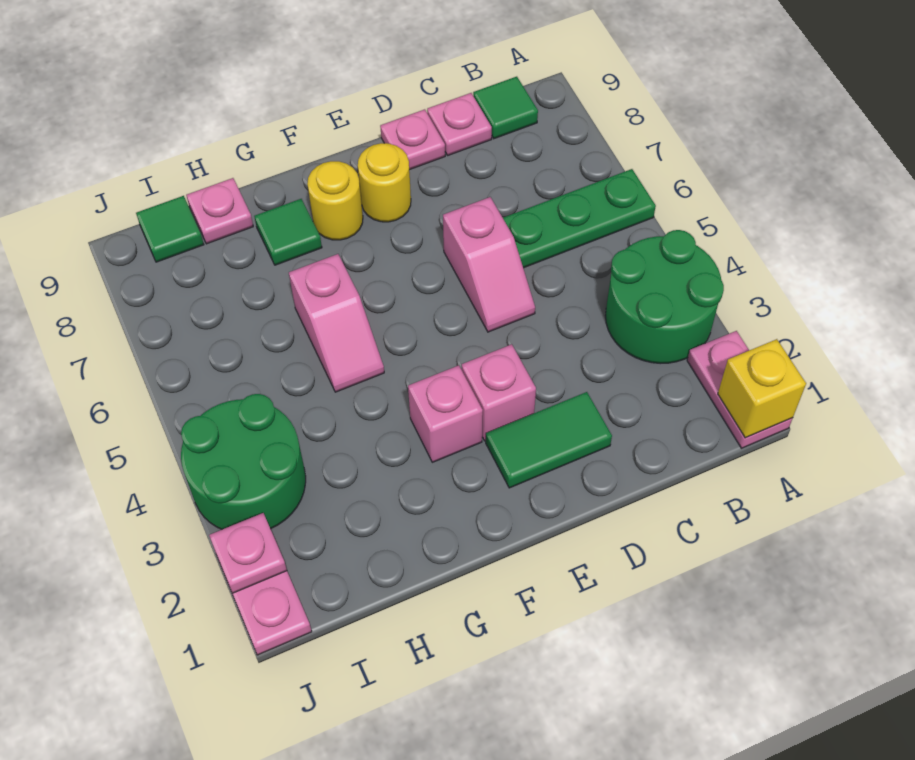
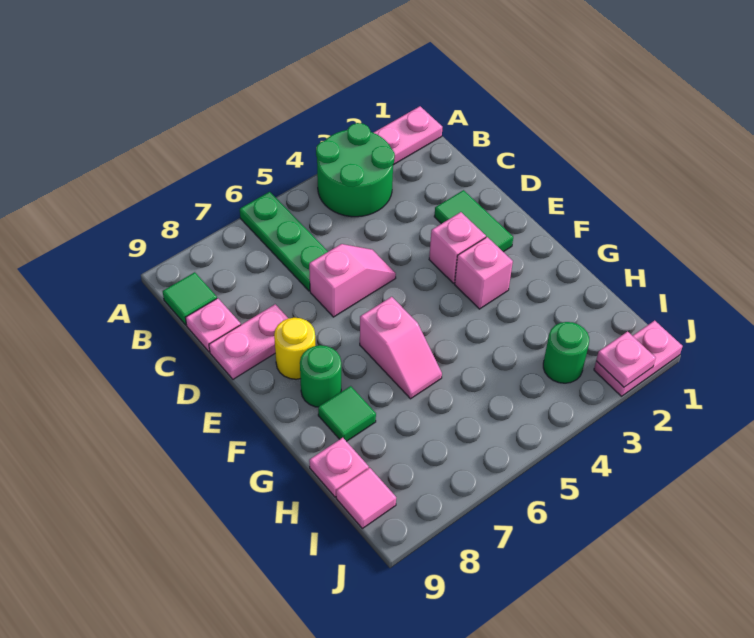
yellow brick A1 level 2 -> none
pink plate D9 level 1 -> pink plate D8:D9 level 1
yellow round brick F8 level 1 -> green round brick F8 level 1
pink slope G5:G6 level 1 top 6 -> pink slope F6:G6 level 1 top F
green round brick I3:J4 level 1 -> green round brick I3 level 1
green tile I9 level 1 -> pink tile I9 level 1

